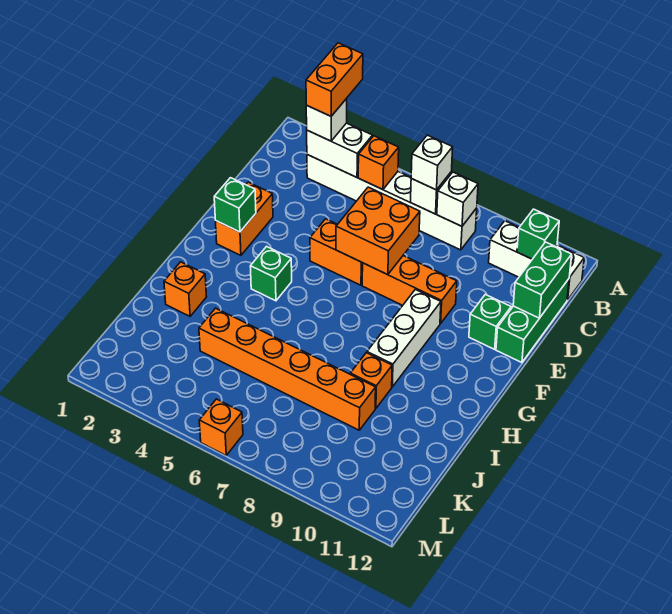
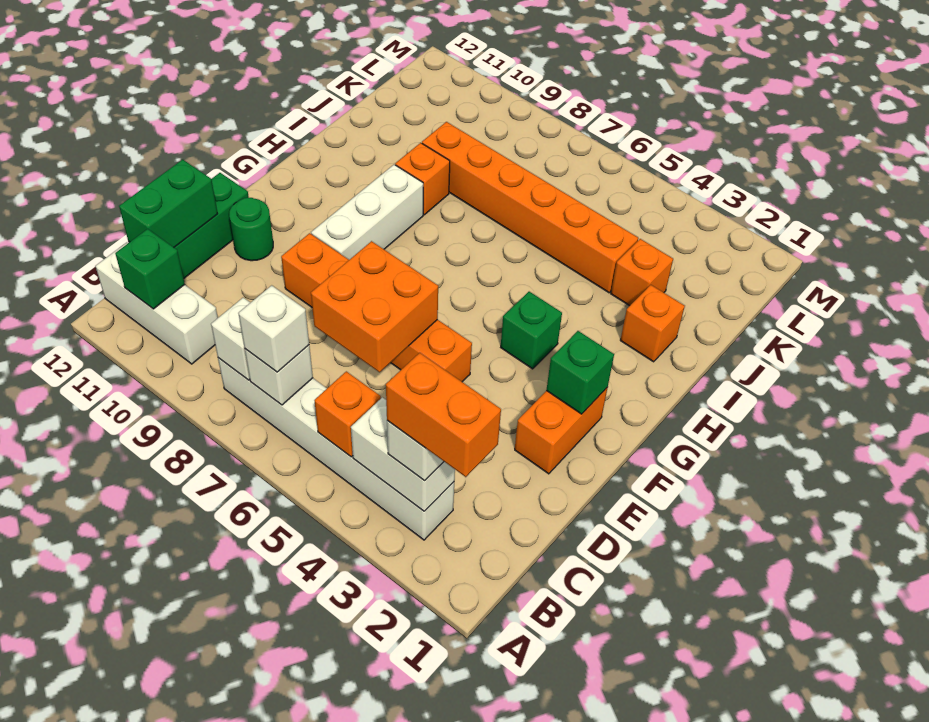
orange brick A3:B3 level 4 -> orange brick B2:B3 level 4
green brick E11 level 1 -> green round brick E11 level 1
orange brick M6 level 1 -> orange brick J3 level 1

